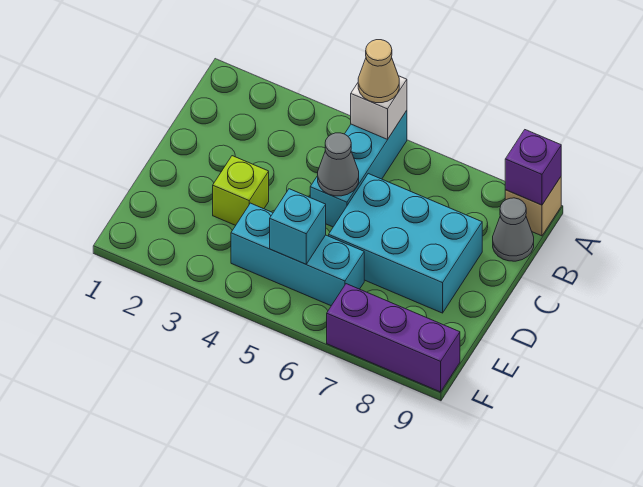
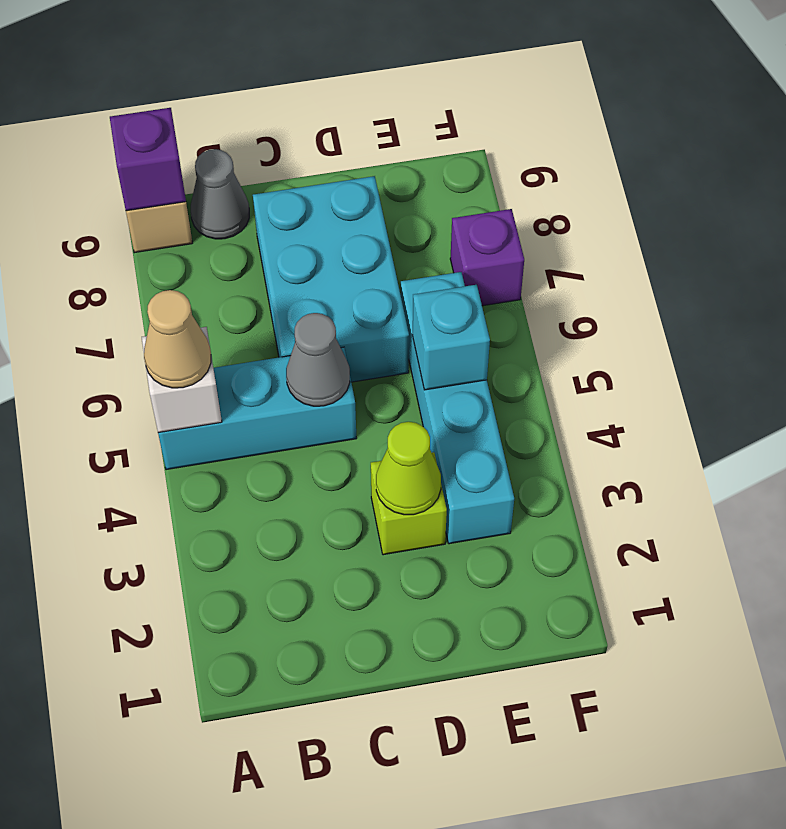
none -> lime cone D3 level 2
cyan brick E4:E6 level 1 -> cyan brick E3:E6 level 1
purple brick F7:F9 level 1 -> purple brick F7 level 1

